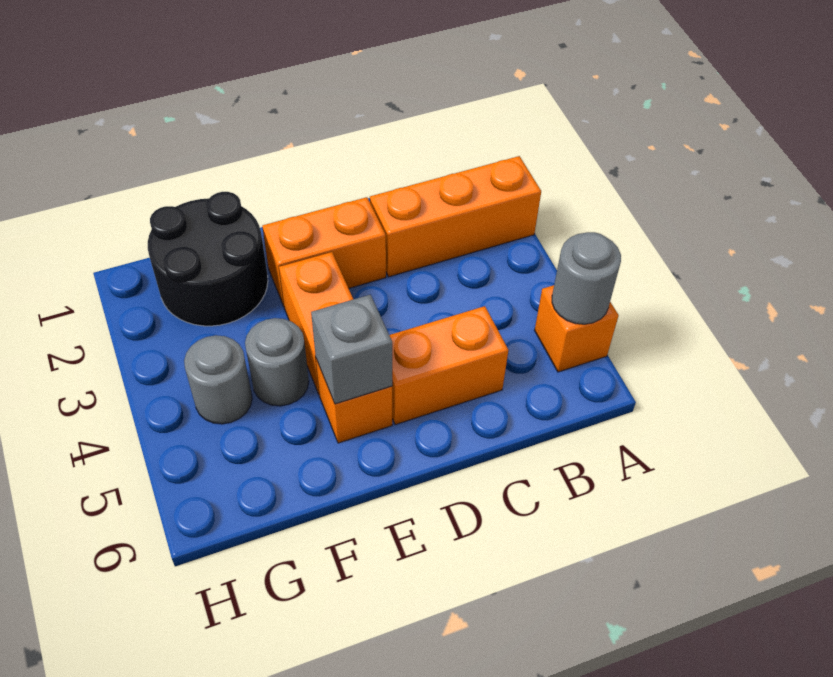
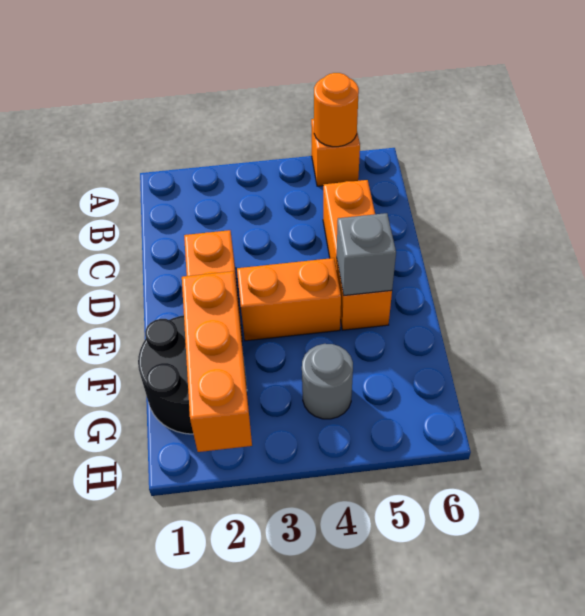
orange brick A2:C2 level 1 -> orange brick F2:H2 level 2
grey round brick A5 level 2 -> orange round brick A5 level 2
grey round brick F4 level 1 -> none

